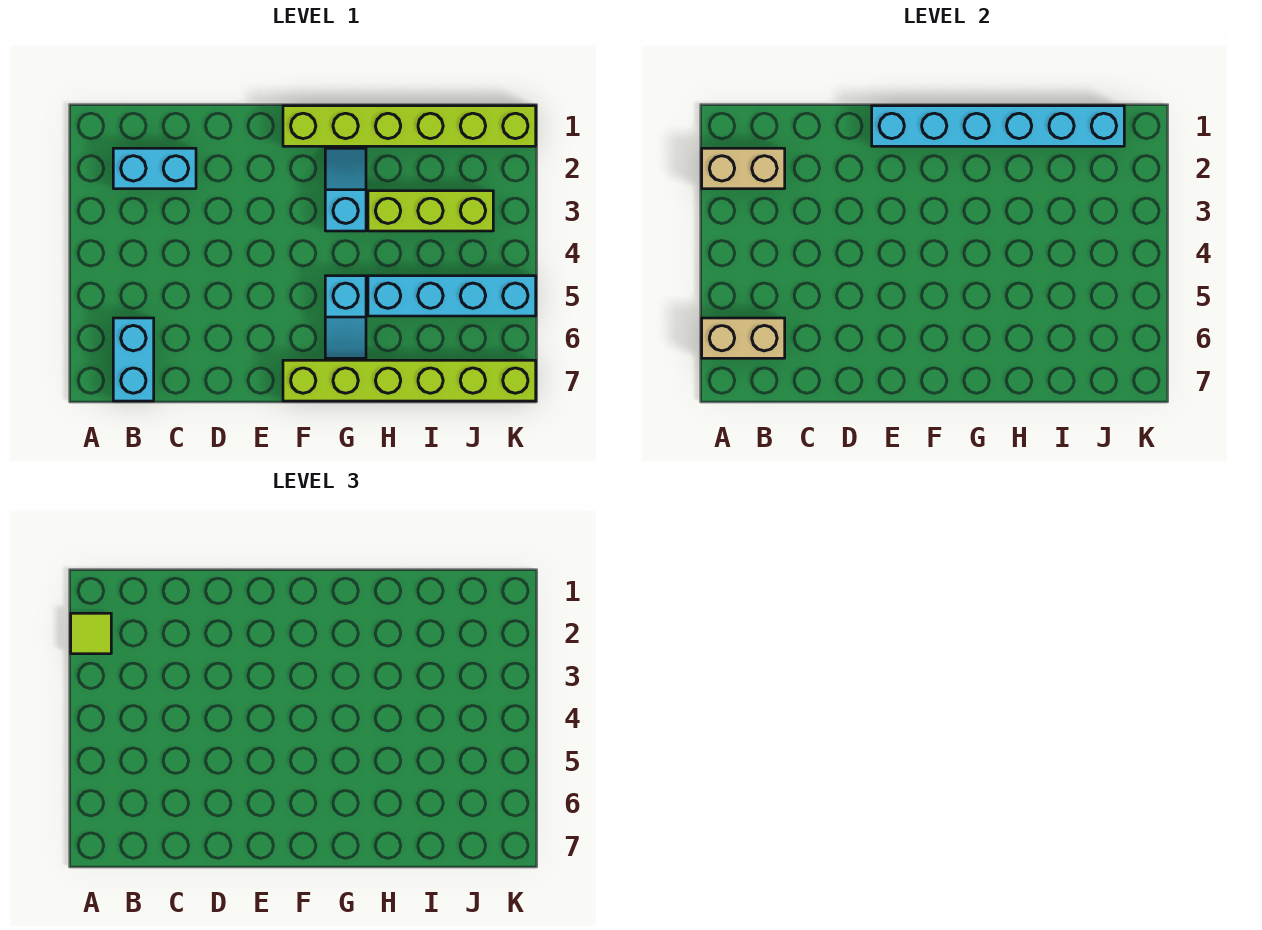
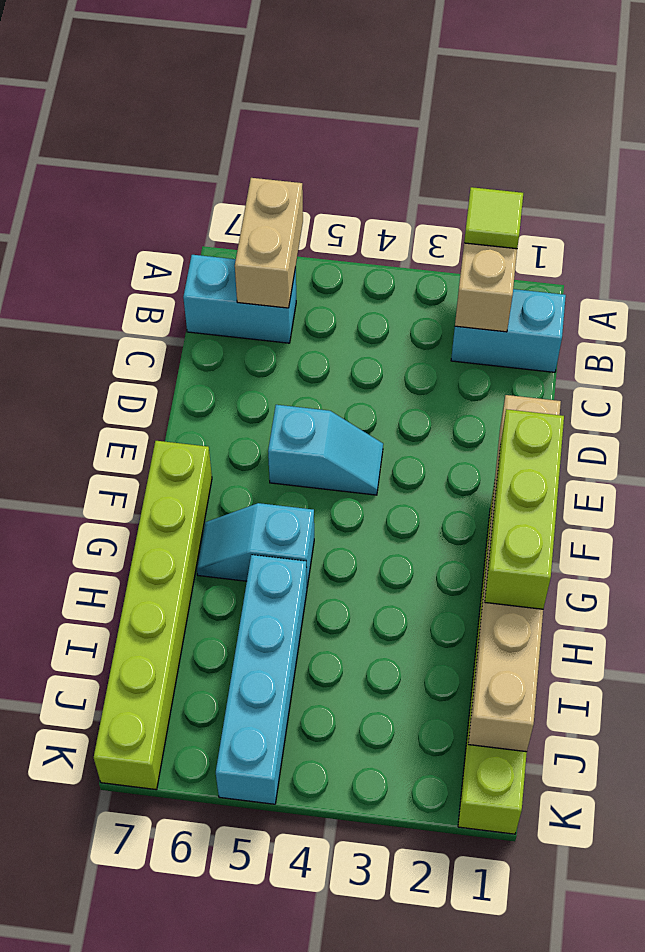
cyan brick B2:C2 level 1 -> cyan brick B1:B2 level 1
cyan brick E1:J1 level 2 -> tan brick E1:J1 level 2
cyan slope G2:G3 level 1 top 3 -> cyan slope E4:E5 level 1 top 5
lime brick H3:J3 level 1 -> lime brick F1:H1 level 3

